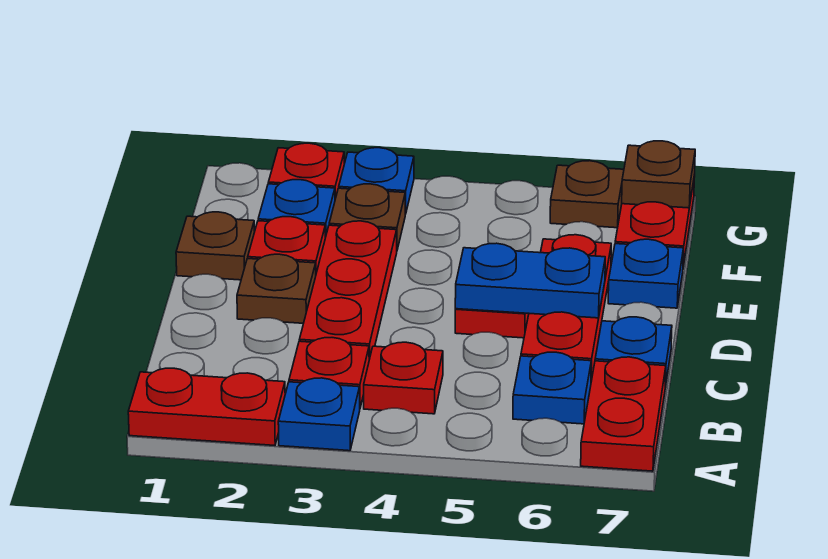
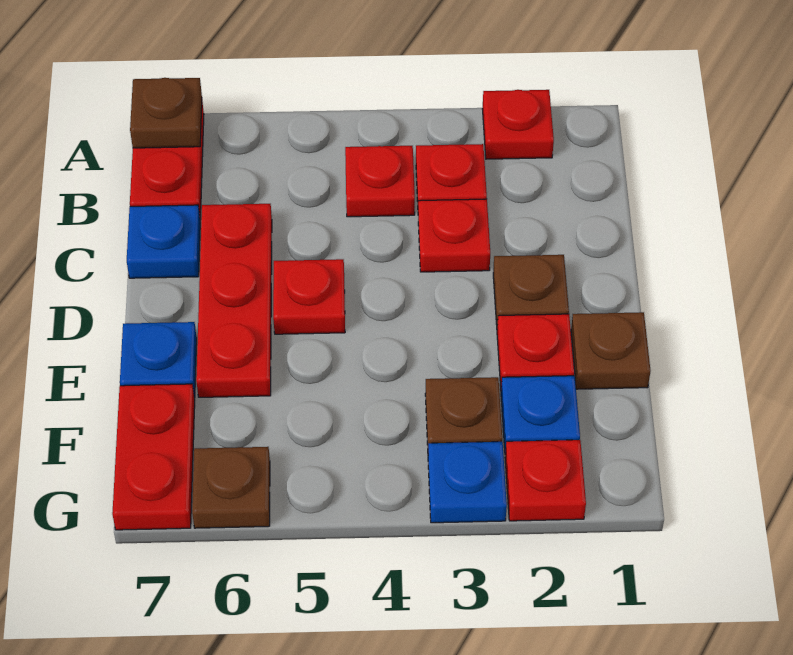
red plate A1:A2 level 1 -> red plate A2 level 1
blue plate A3 level 1 -> none
blue plate B6 level 1 -> none
red plate C3:E3 level 1 -> red plate C3 level 1
blue plate D5:D6 level 2 -> none
brown plate G7 level 2 -> brown plate A7 level 2

